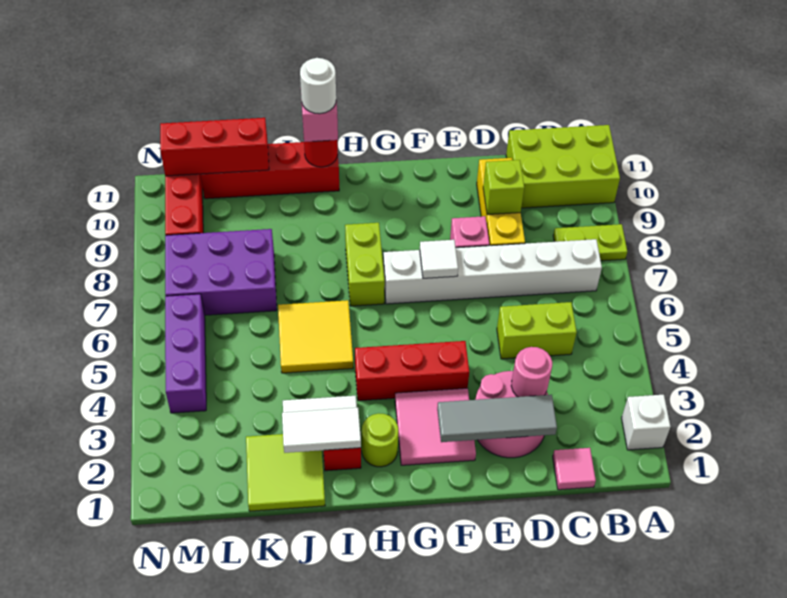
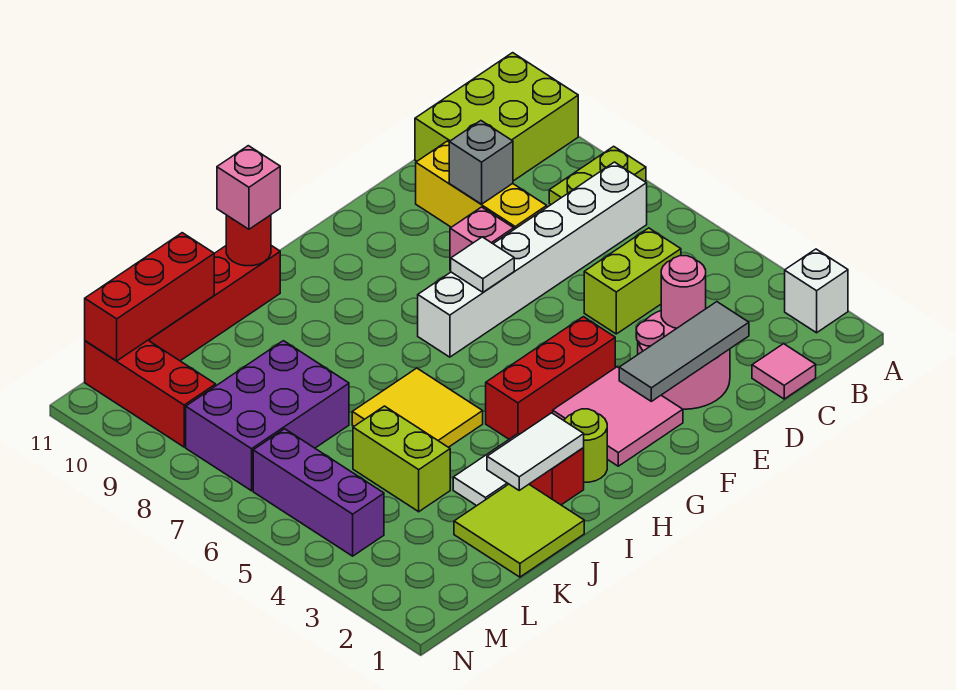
lime brick D9 level 2 -> grey brick D9 level 2
lime brick H7:H8 level 1 -> lime brick K4:K5 level 1
white round brick I11 level 4 -> none

